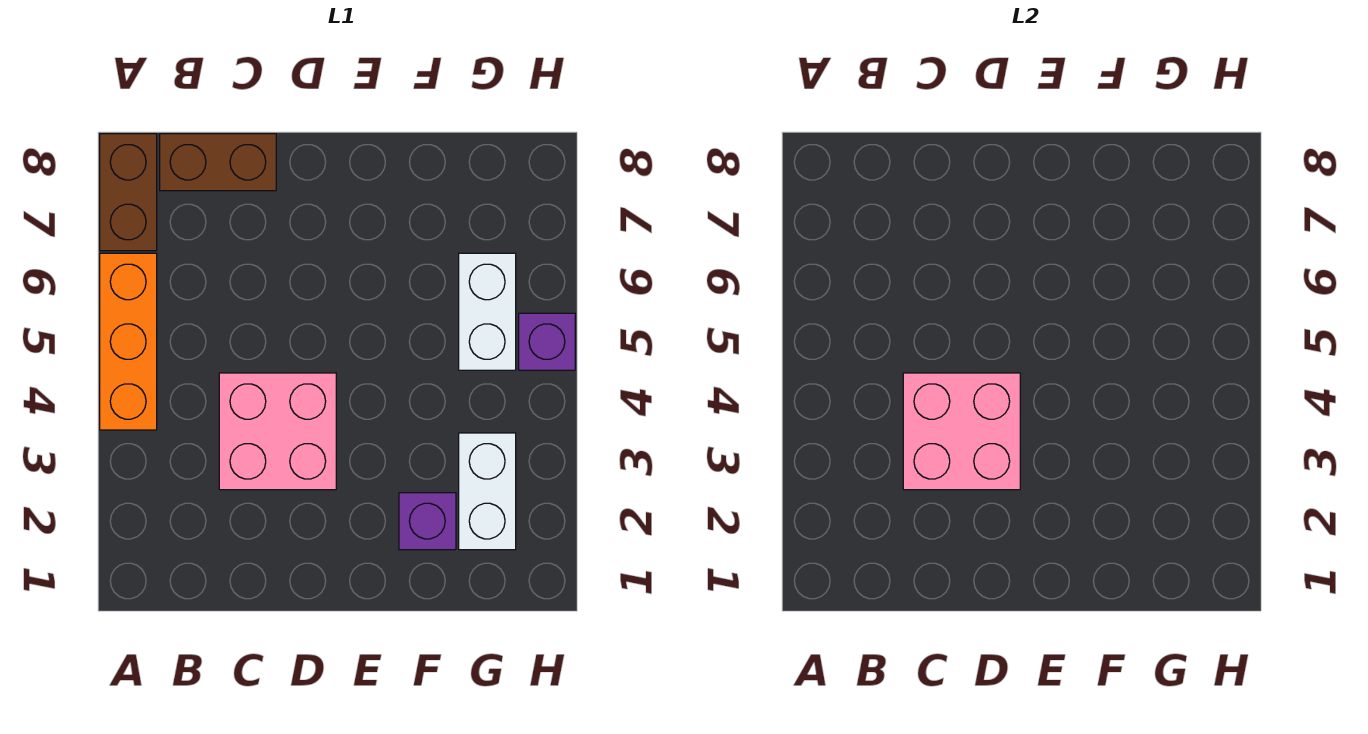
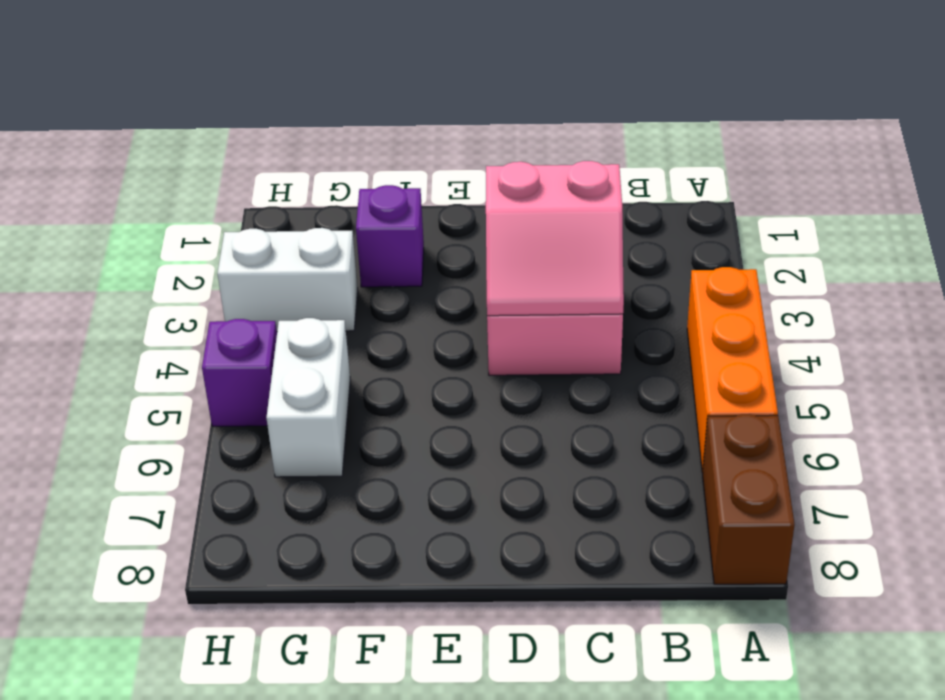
brown brick B8:C8 level 1 -> none
pink brick C3:D4 level 2 -> pink slope C3:D4 level 2 top 3
white brick G2:G3 level 1 -> white brick G3:H3 level 1

